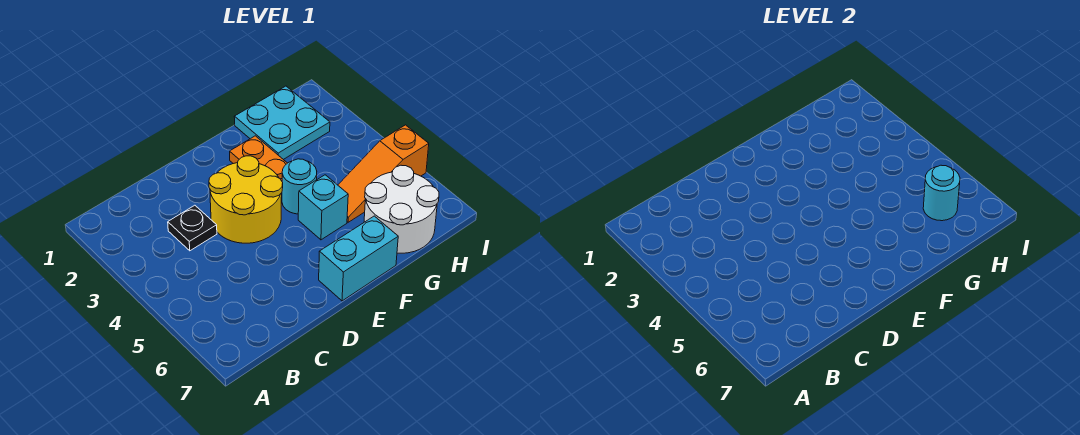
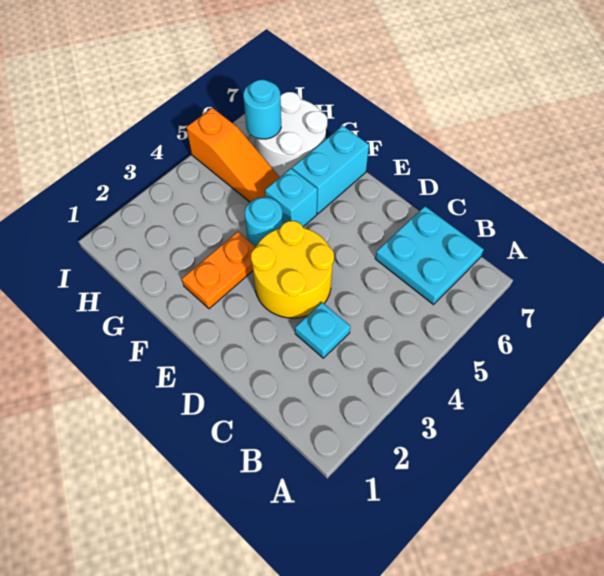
black plate C3 level 1 -> cyan plate C3 level 1
cyan brick E7:F7 level 1 -> cyan brick F6:F7 level 1
cyan plate G1:H2 level 1 -> cyan plate B6:C7 level 1

